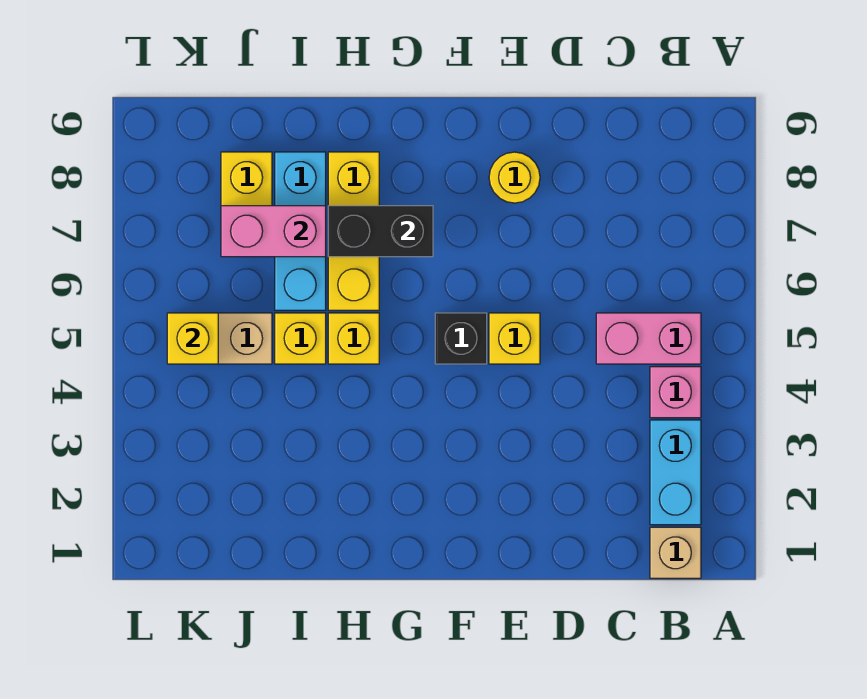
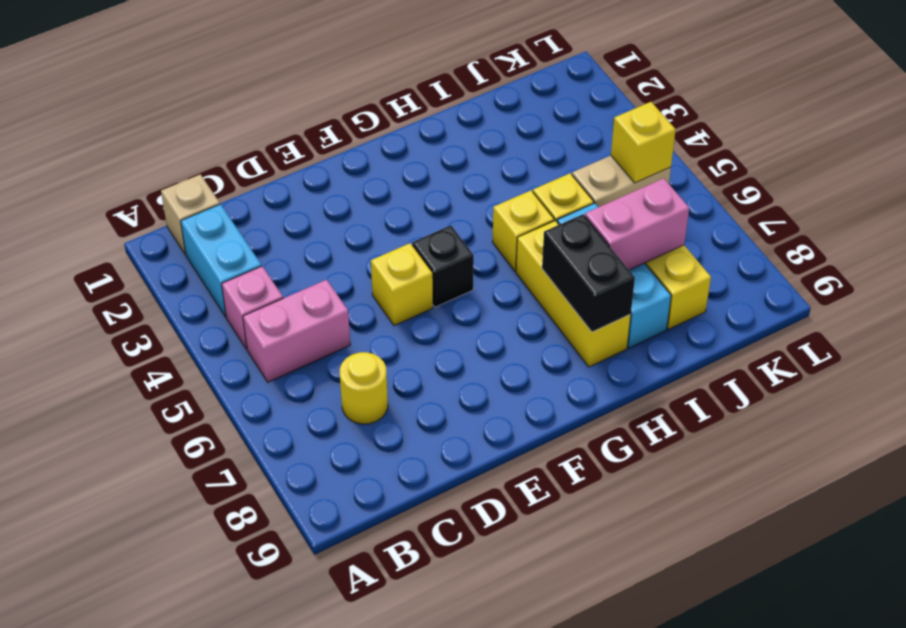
yellow round brick E8 level 1 -> yellow round brick C7 level 1
black brick G7:H7 level 2 -> black brick H7:H8 level 2

